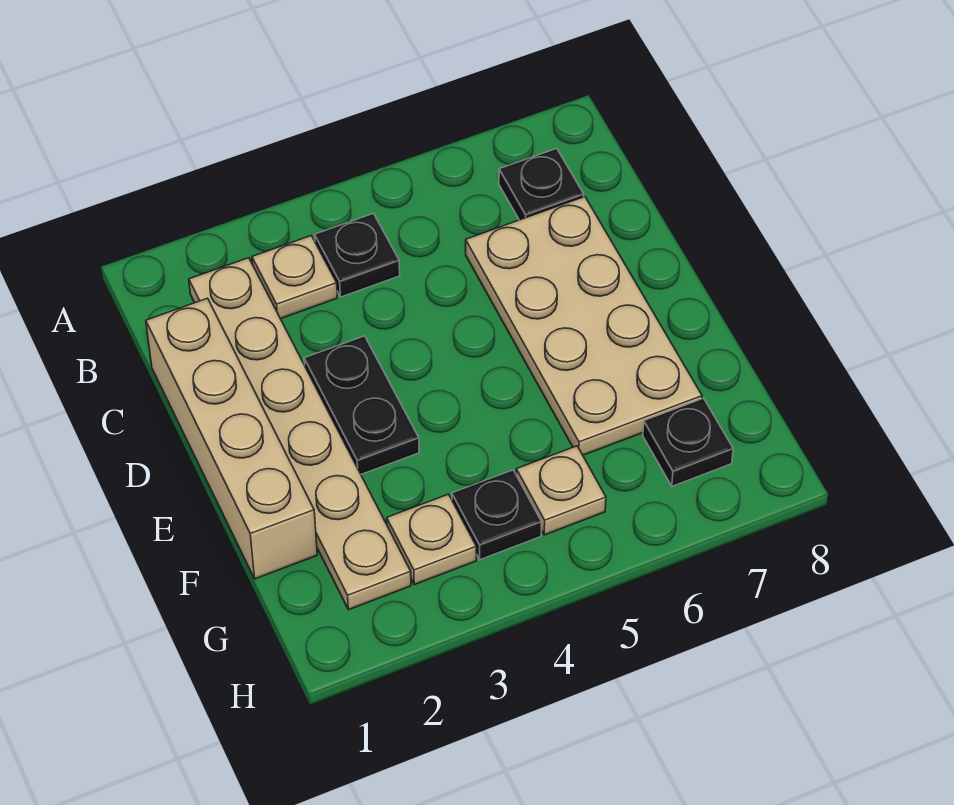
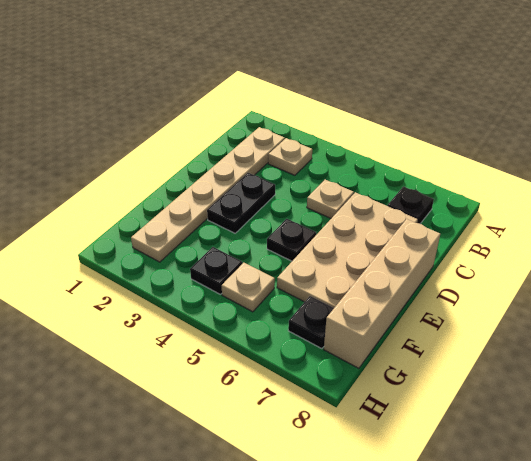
black plate B4 level 1 -> black plate E5 level 1
tan brick C1:F1 level 1 -> tan brick D8:G8 level 1
tan plate G3 level 1 -> tan plate C5 level 1

